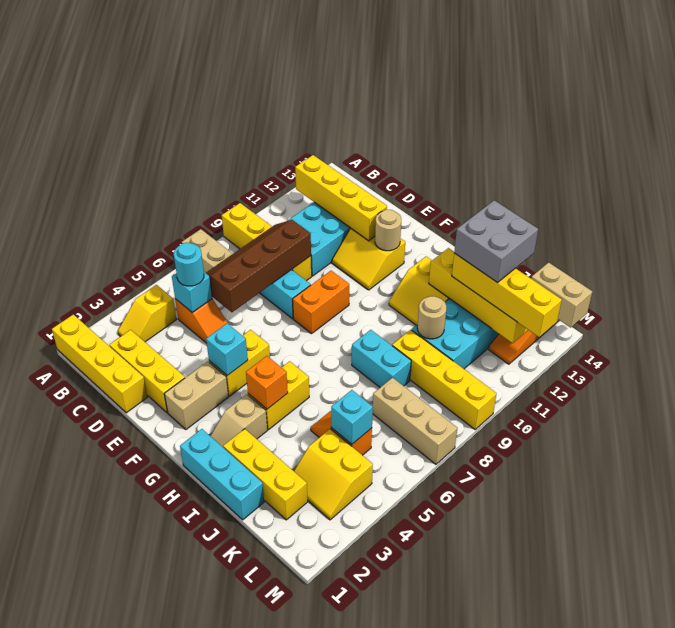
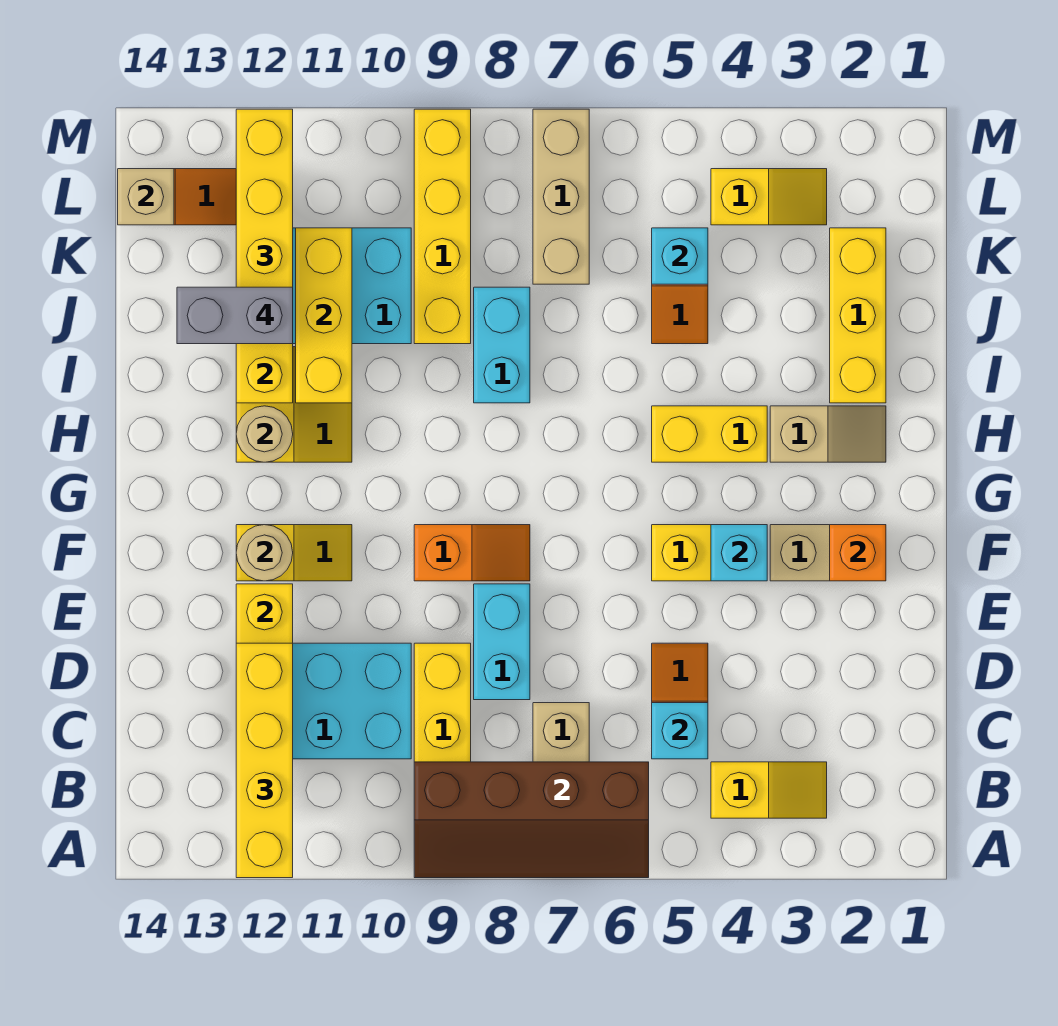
yellow brick A1:D1 level 1 -> yellow brick A12:D12 level 3
yellow brick C2:E2 level 1 -> yellow brick I11:K11 level 2
cyan round brick C5 level 3 -> none
brown slope C6:D9 level 2 top D -> brown slope A6:B9 level 2 top B
yellow slope E11:F12 level 1 top 12 -> yellow slope F11:F12 level 1 top 12
orange brick F8:F9 level 1 -> orange slope F8:F9 level 1 top 9
cyan brick H1:J1 level 1 -> none
orange brick H4 level 2 -> orange brick F2 level 2
tan round brick J10 level 2 -> tan round brick H12 level 2
grey brick J12:K13 level 4 -> grey brick J12:J13 level 4
yellow slope K3:L4 level 1 top 4 -> yellow slope L3:L4 level 1 top 4
tan brick L14:M14 level 2 -> tan brick L14 level 2

